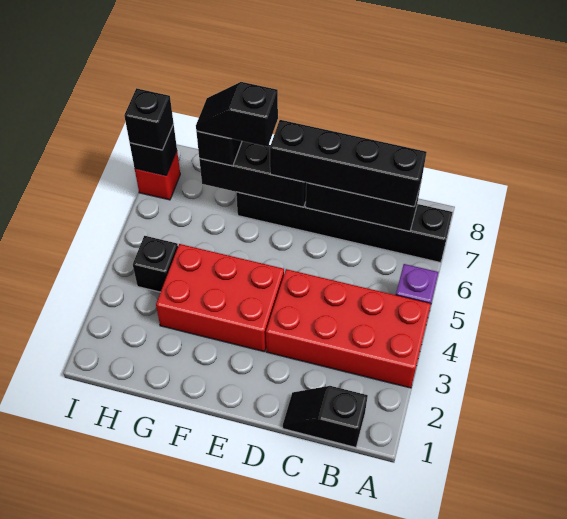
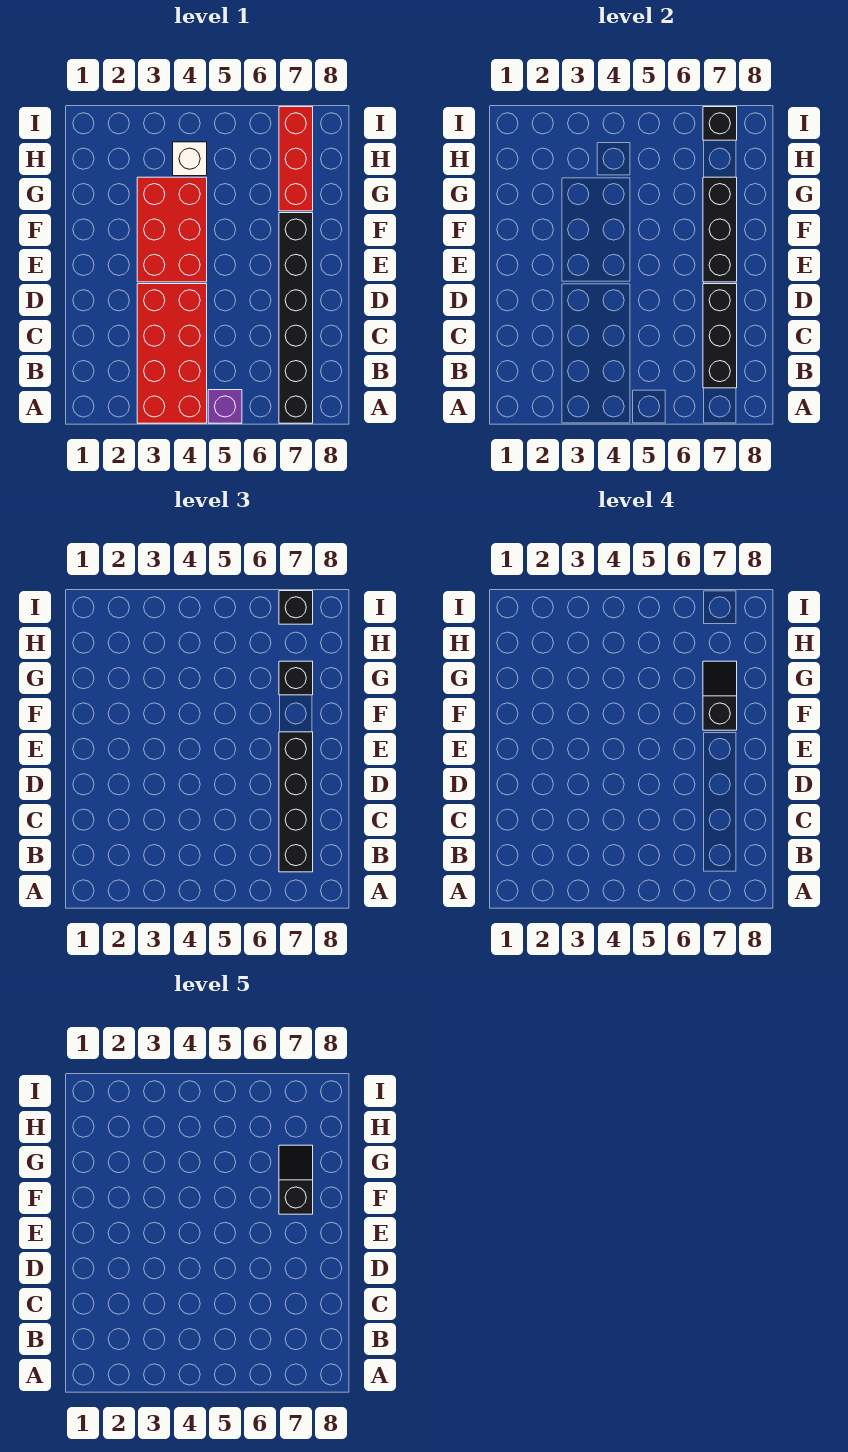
black slope B1:C1 level 1 top B -> black slope F7:G7 level 5 top F
black brick H4 level 1 -> white brick H4 level 1
red brick I7 level 1 -> red brick G7:I7 level 1

